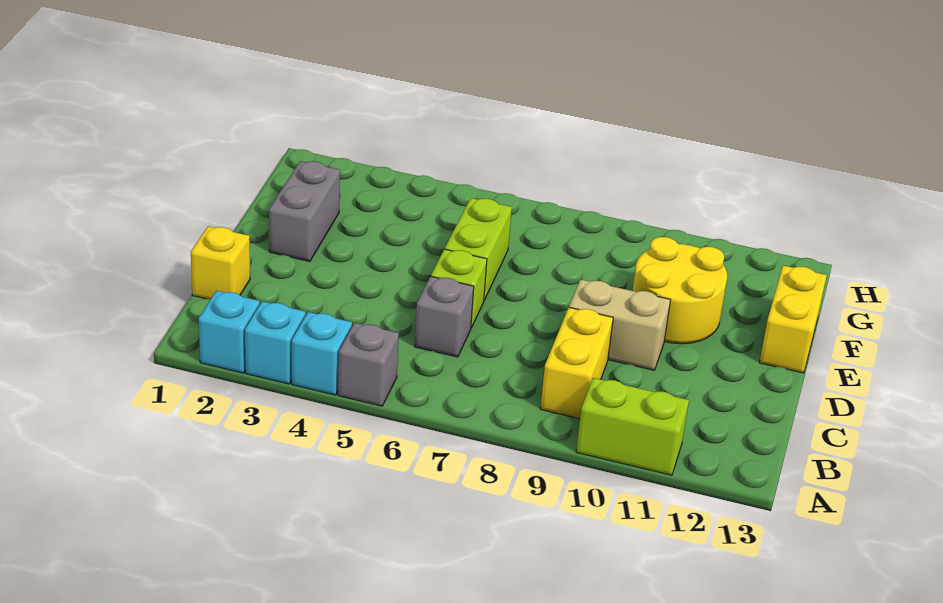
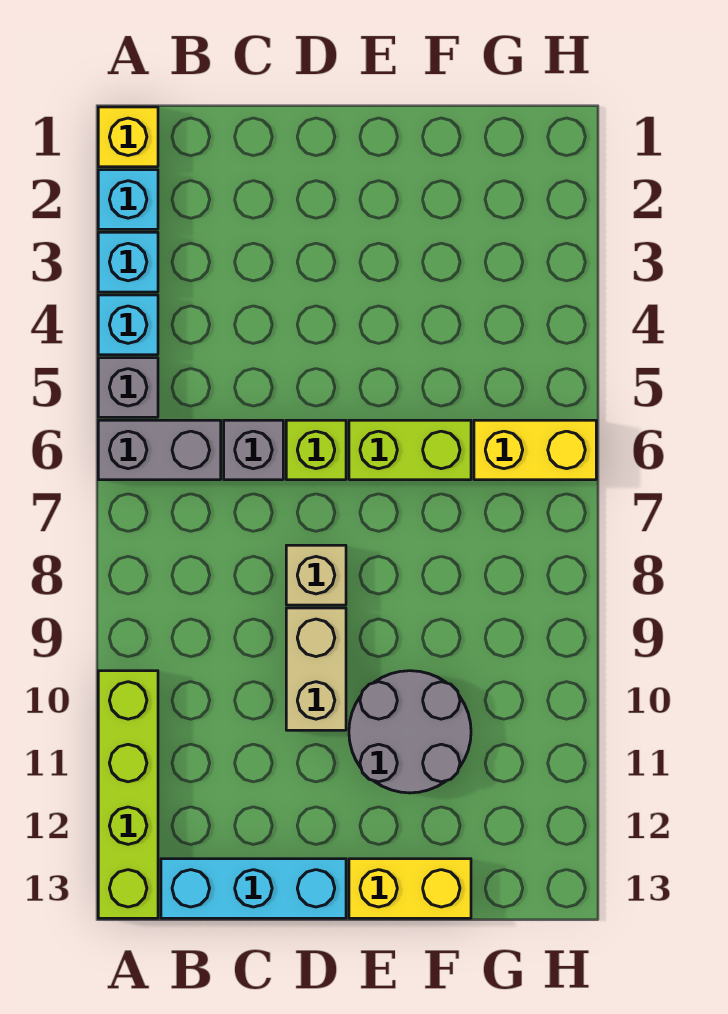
lime brick A10:A11 level 1 -> lime brick A10:A13 level 1
yellow brick B9:C9 level 1 -> yellow brick G6:H6 level 1
none -> cyan brick B13:D13 level 1
yellow brick C1 level 1 -> yellow brick A1 level 1
none -> tan brick D8 level 1
grey brick E2:F2 level 1 -> grey brick A6:B6 level 1
yellow round brick E10:F11 level 1 -> grey round brick E10:F11 level 1

